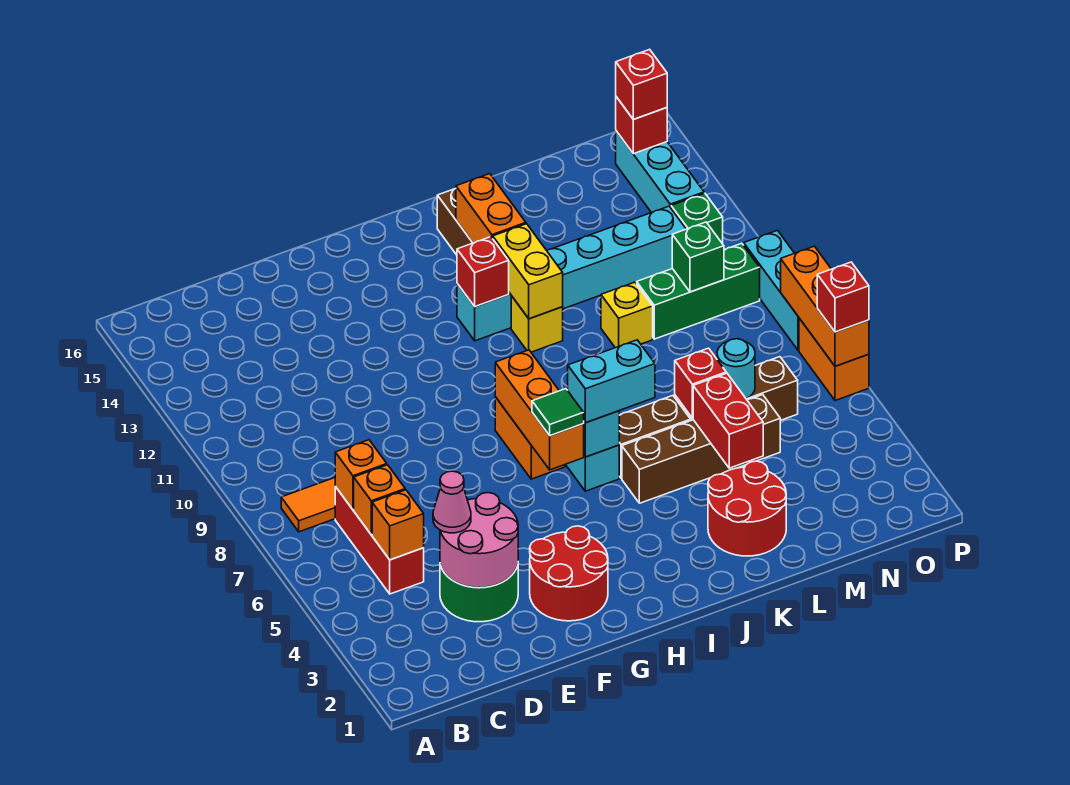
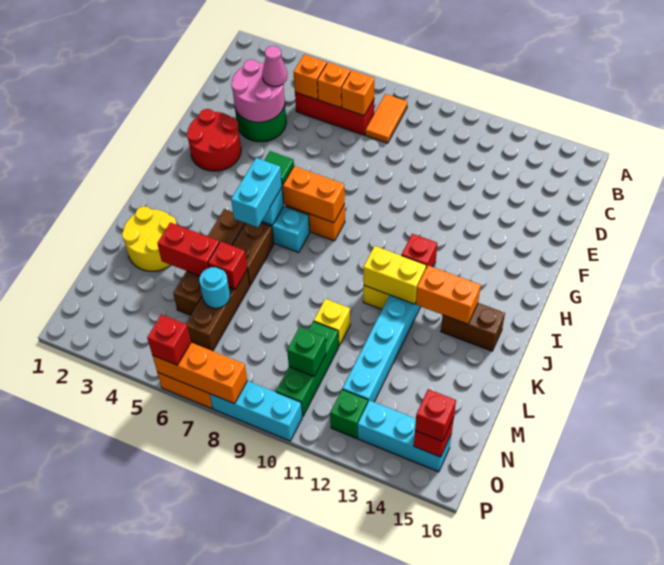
red round brick K2:L3 level 1 -> yellow round brick K2:L3 level 1

